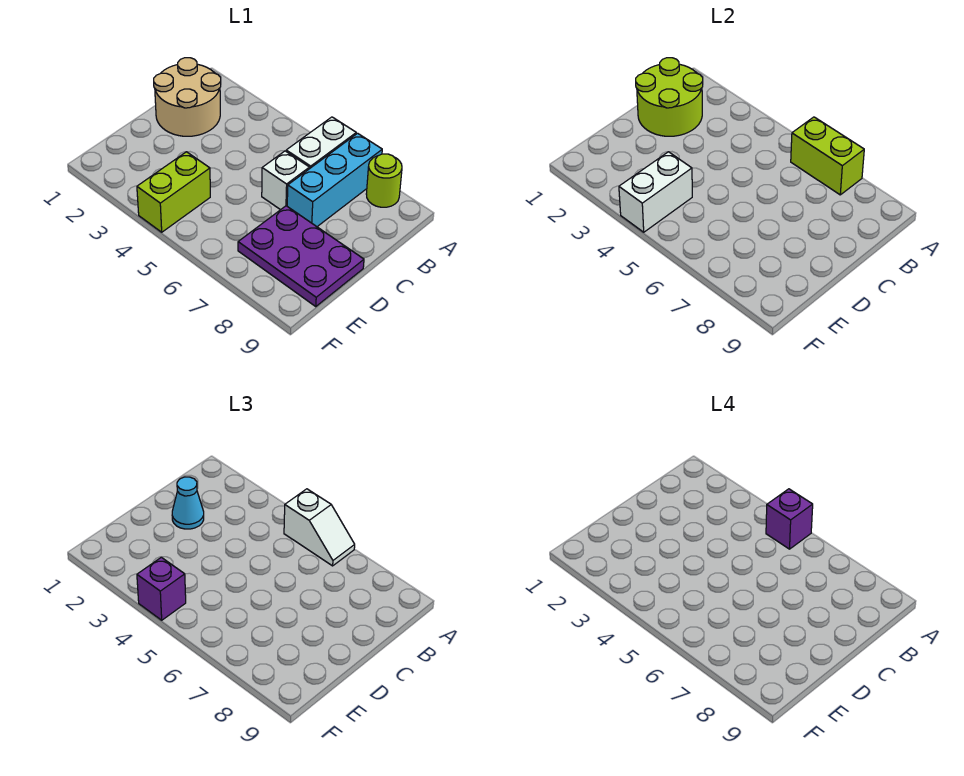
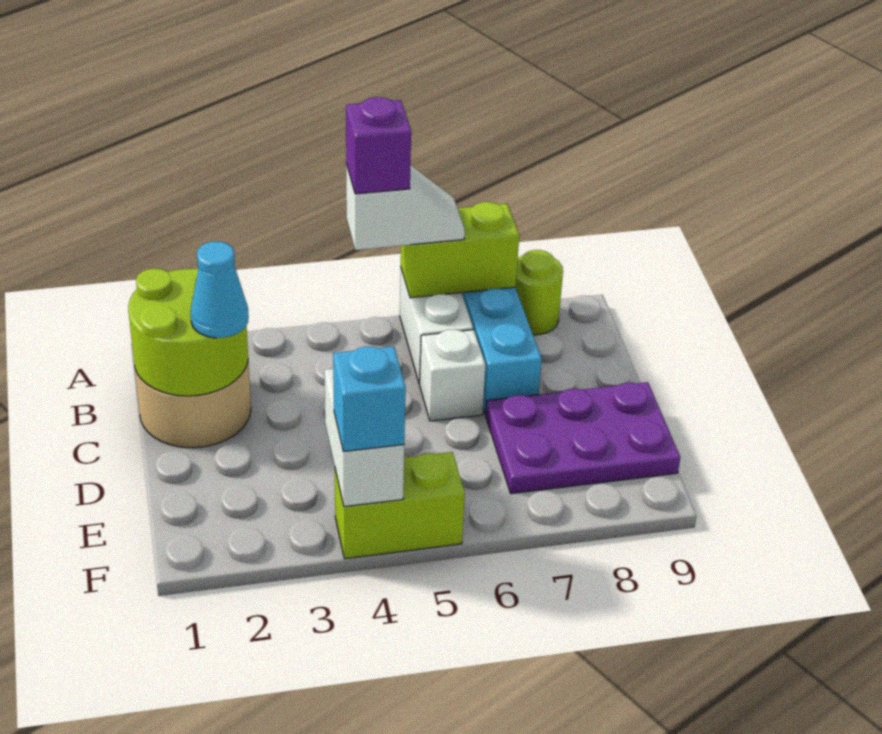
lime brick E4:F4 level 1 -> lime brick F4:F5 level 1
purple brick F4 level 3 -> cyan brick F4 level 3

